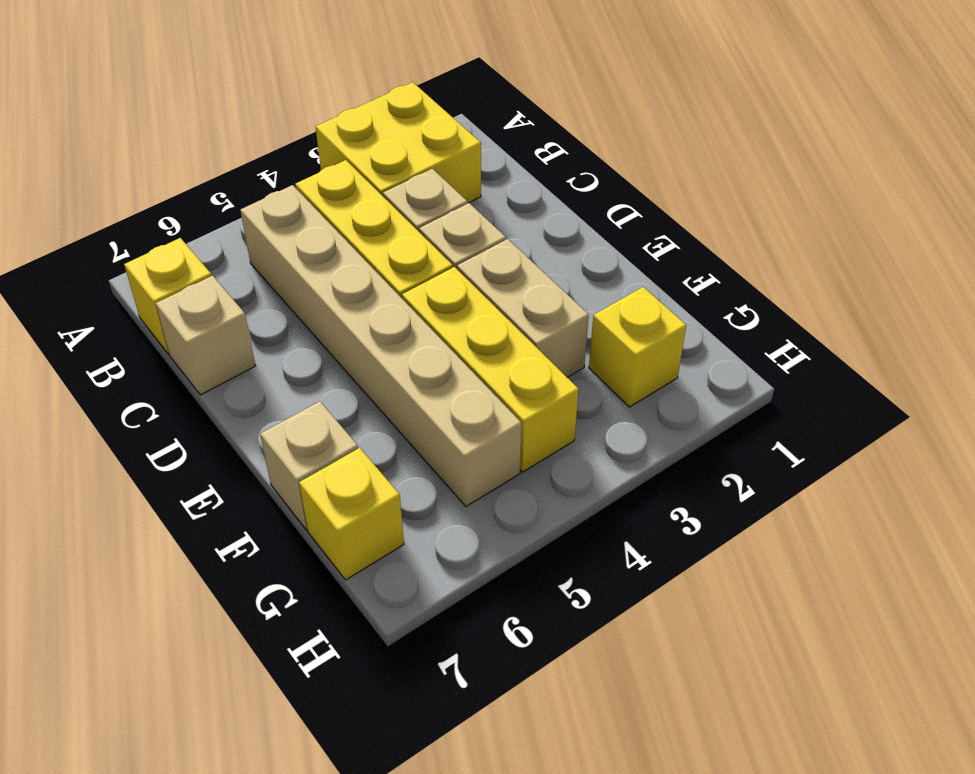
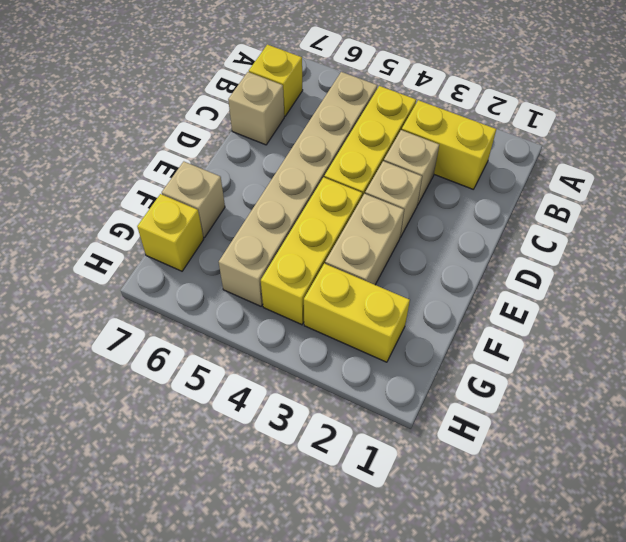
yellow brick A2:B3 level 1 -> yellow brick B2:B3 level 1
yellow brick G2 level 1 -> yellow brick G2:G3 level 1

